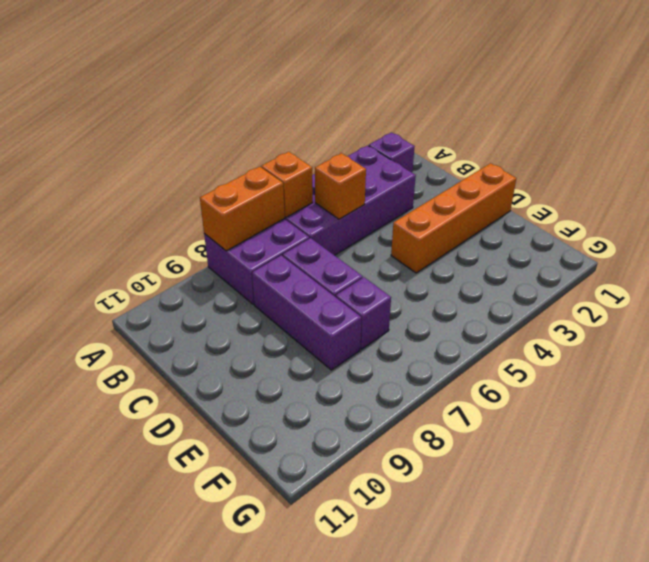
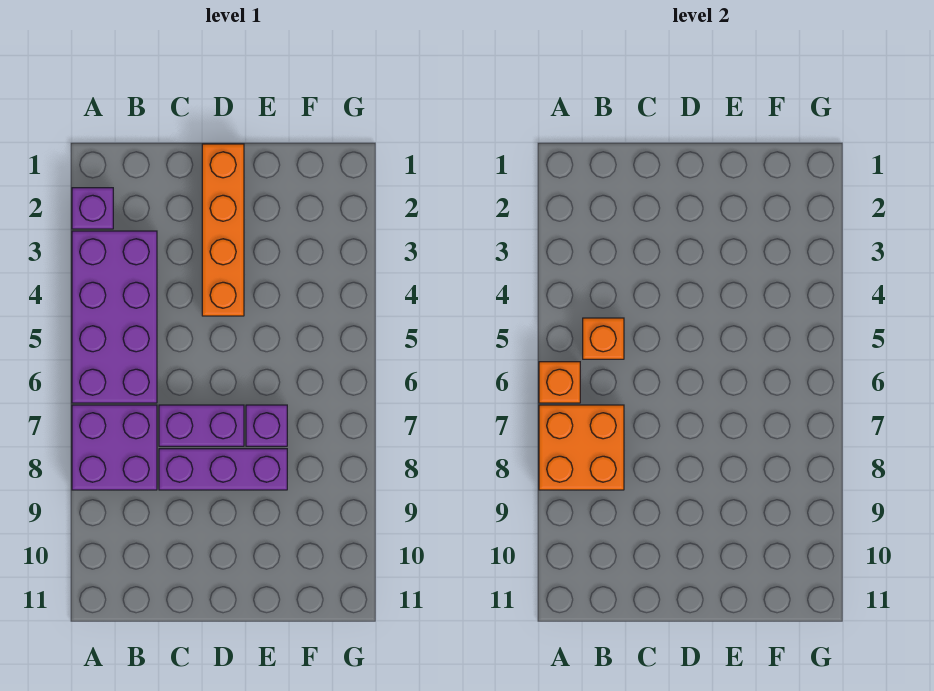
orange brick A7:A8 level 2 -> orange brick A7:B8 level 2

